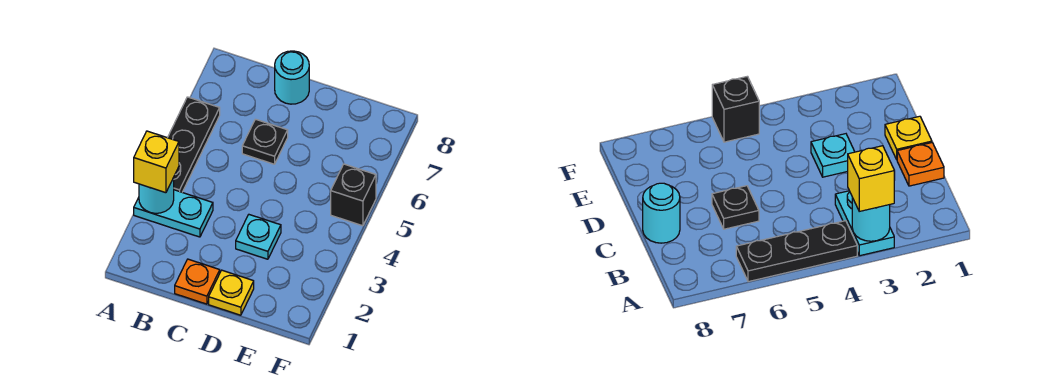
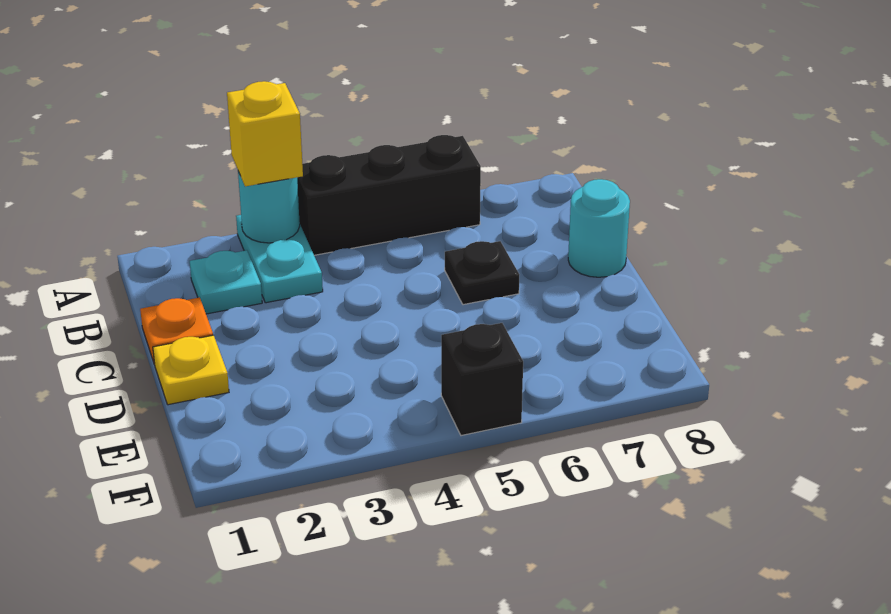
black plate A4:A6 level 1 -> black brick A4:A6 level 1
cyan plate D3 level 1 -> cyan plate B2 level 1

